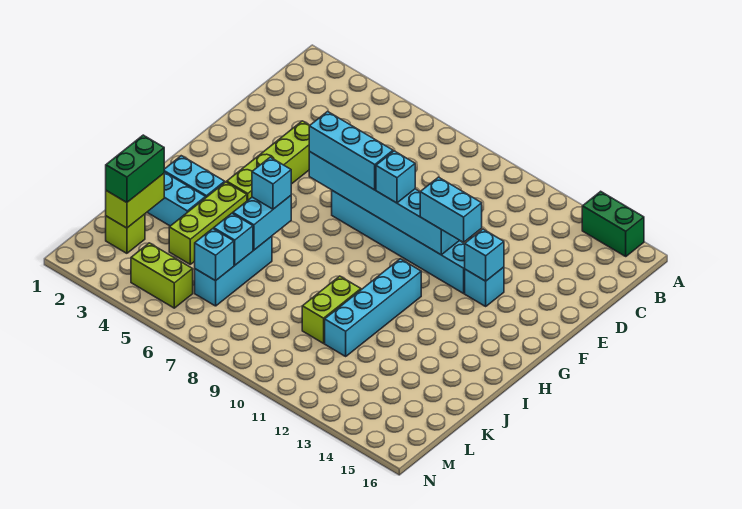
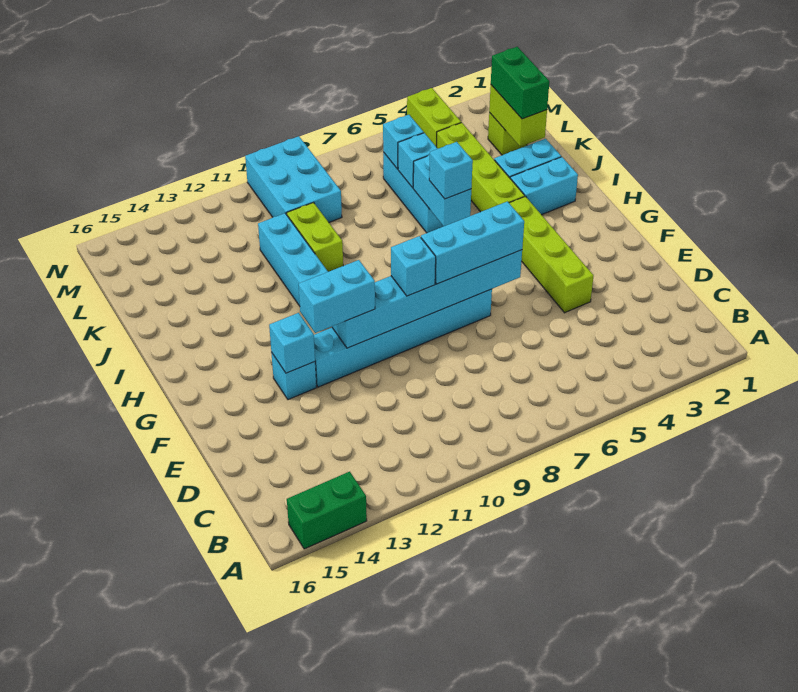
lime brick I4:K4 level 1 -> lime brick I4:L4 level 1
none -> cyan brick L9:N10 level 1
lime brick M4:M5 level 1 -> lime brick M4:N4 level 1

